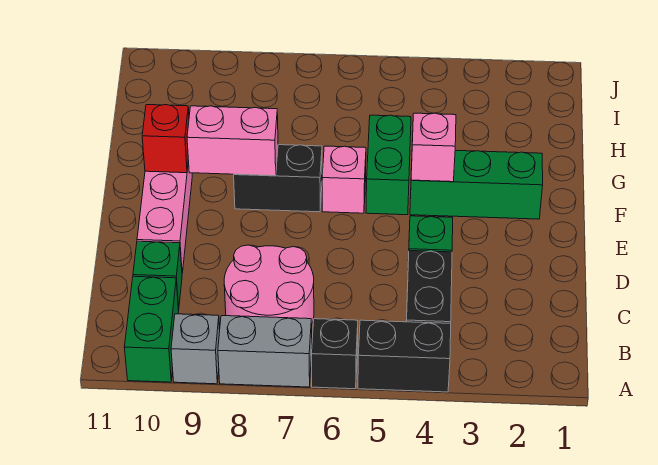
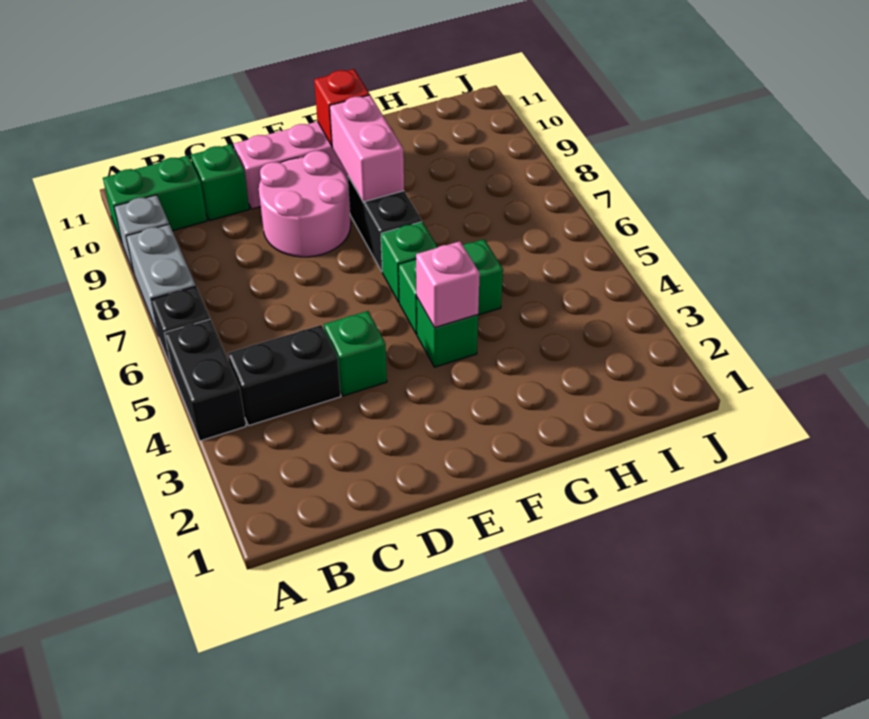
pink round brick B7:C8 level 1 -> pink round brick D8:E9 level 1
green brick F2:F4 level 1 -> green brick F4 level 1
pink brick F6 level 1 -> green brick F6 level 1

